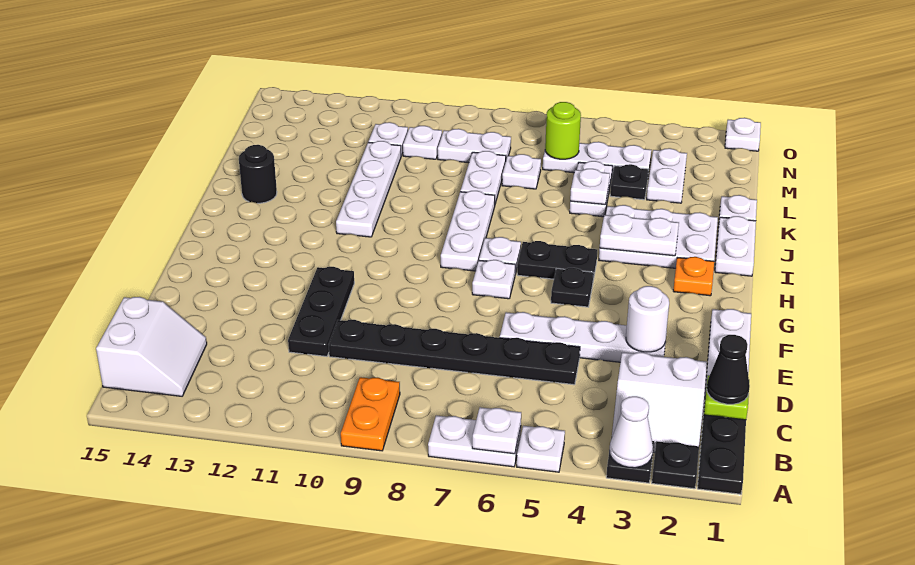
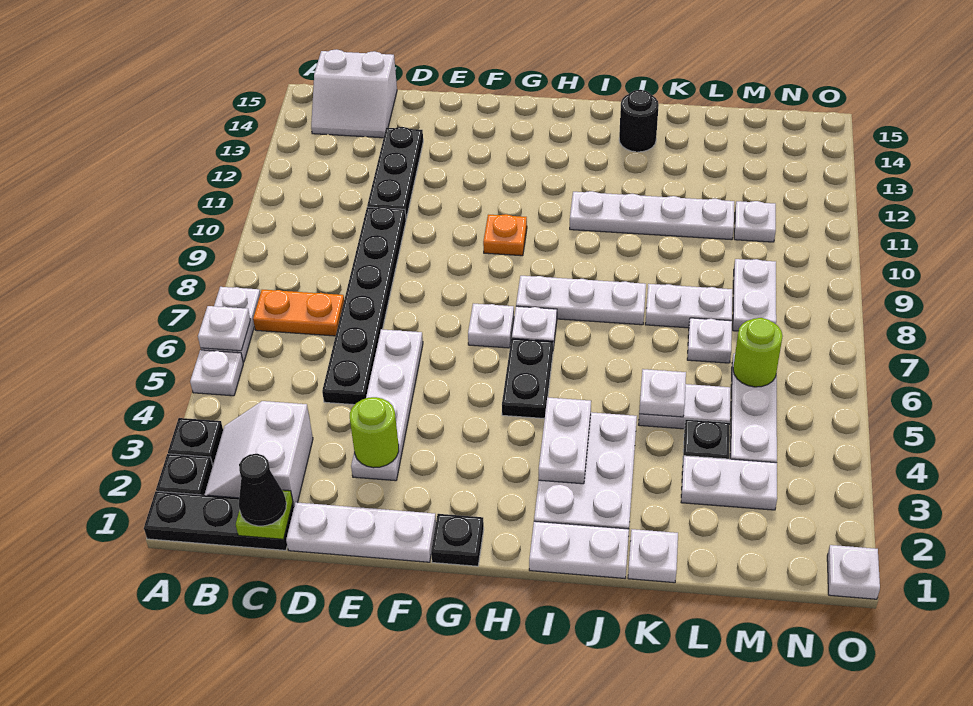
white cone A3 level 2 -> none
orange plate A9:B9 level 1 -> orange plate B7:C7 level 1
black plate D11:F11 level 1 -> black plate D11:D13 level 1
white round brick E3 level 2 -> lime round brick E3 level 2
black plate G5 level 1 -> black plate G1 level 1
orange plate H2 level 1 -> orange plate G10 level 1
white plate M10 level 1 -> none

